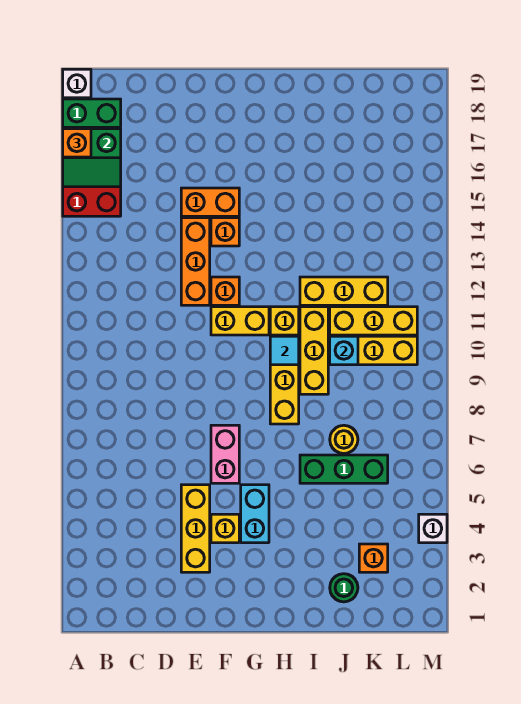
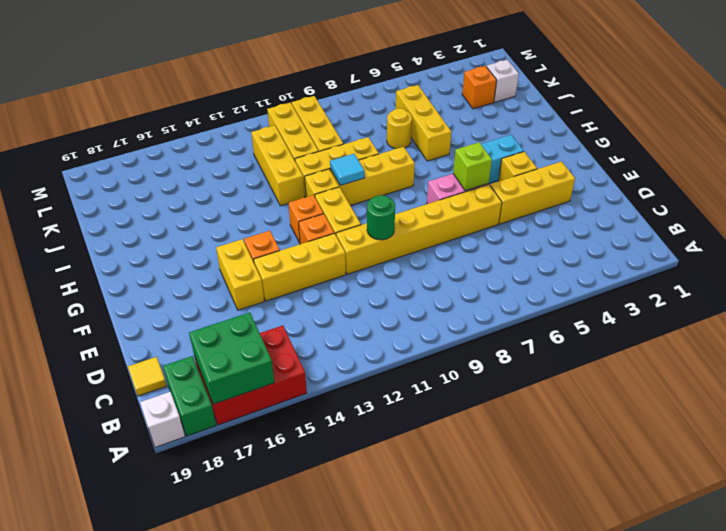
green slope A16:B17 level 2 top 17 -> green brick A16:B17 level 2
orange brick A17 level 3 -> orange brick G12 level 1
none -> yellow tile C19 level 1
none -> yellow brick E6:E11 level 1
orange brick E12:E14 level 1 -> yellow brick E12:E14 level 1
orange brick E15:F15 level 1 -> yellow brick E15:F15 level 1
none -> lime brick F6 level 2
green brick I6:K6 level 1 -> yellow brick I6:K6 level 1
green round brick J2 level 1 -> green round brick E10 level 2
cyan brick J10 level 2 -> none
white brick M4 level 1 -> white brick K2 level 1

